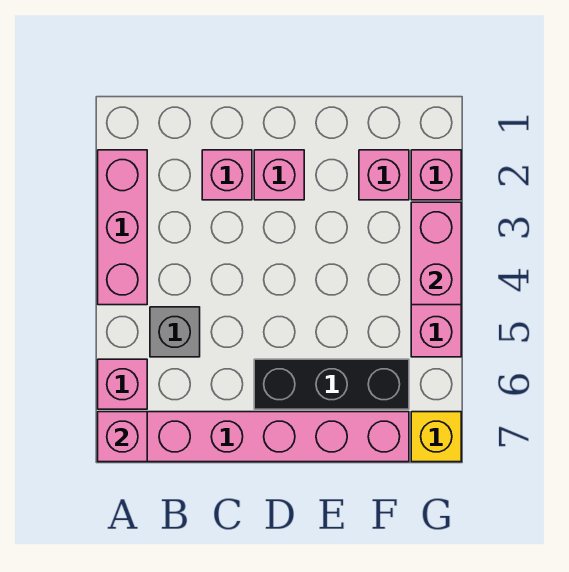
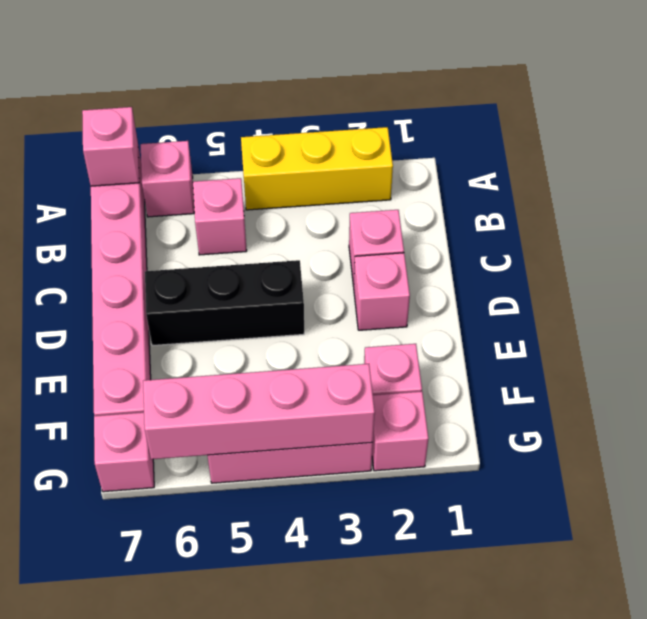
pink brick A2:A4 level 1 -> yellow brick A2:A4 level 1
grey brick B5 level 1 -> pink brick B5 level 1
black brick D6:F6 level 1 -> black brick D4:D6 level 1
pink brick G3:G4 level 2 -> pink brick G3:G6 level 2
yellow brick G7 level 1 -> pink brick G7 level 1

